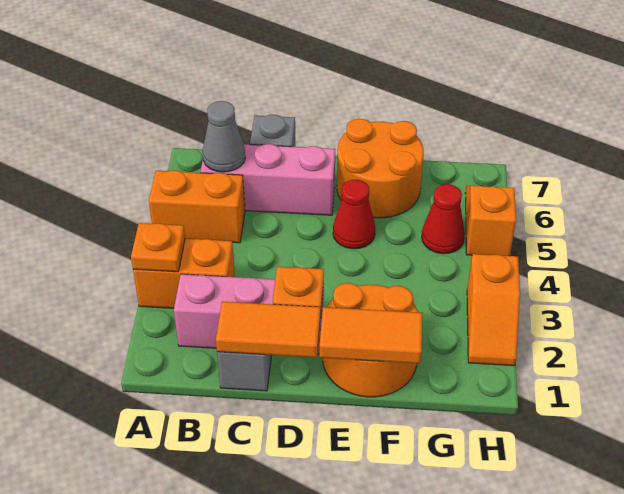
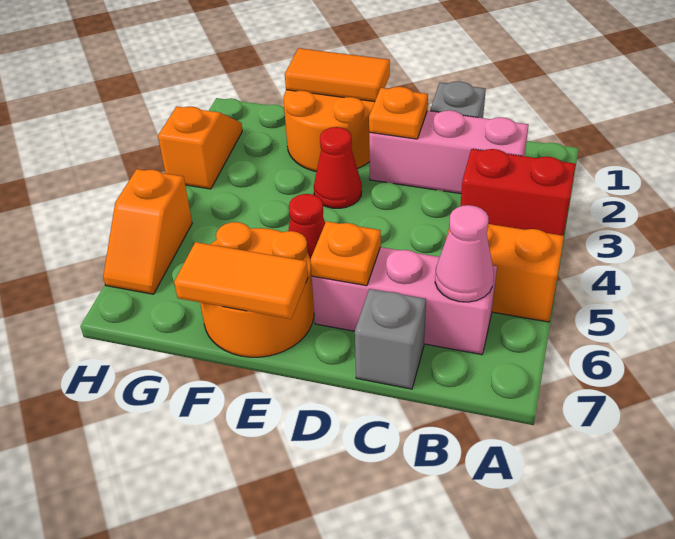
orange brick A3:B3 level 1 -> red brick A3:B3 level 1
orange plate A3 level 2 -> orange plate D6 level 2
grey cone B6 level 2 -> pink cone B6 level 2
orange tile C1:D1 level 2 -> orange tile E7:F7 level 2
red cone G5 level 1 -> red cone E3 level 1

